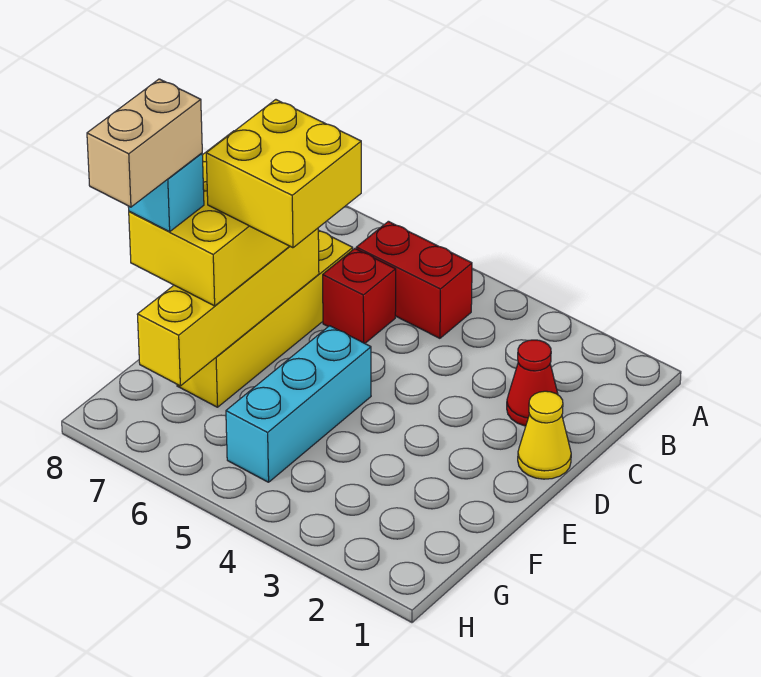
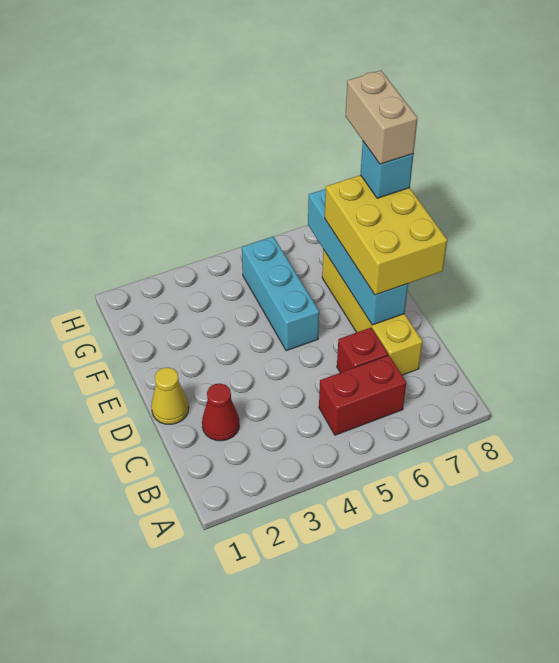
yellow brick D6:E7 level 4 -> none
yellow brick D7:G7 level 2 -> cyan brick D7:G7 level 2

